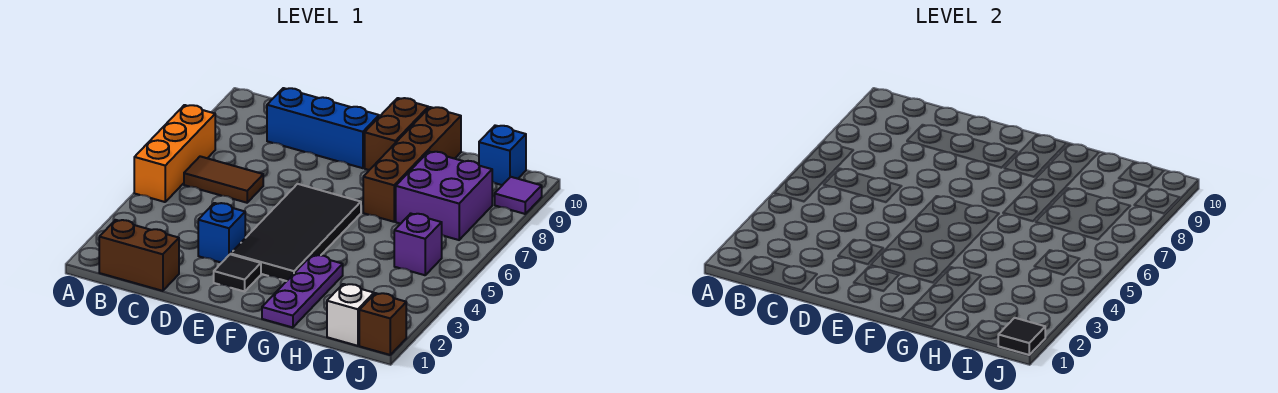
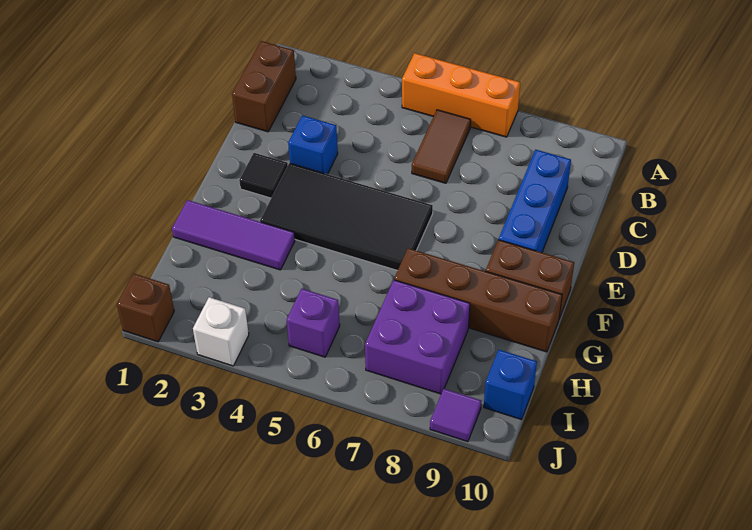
purple plate G1:G3 level 1 -> purple tile G1:G3 level 1
white brick I1 level 1 -> white brick J3 level 1
black tile J1 level 2 -> none

